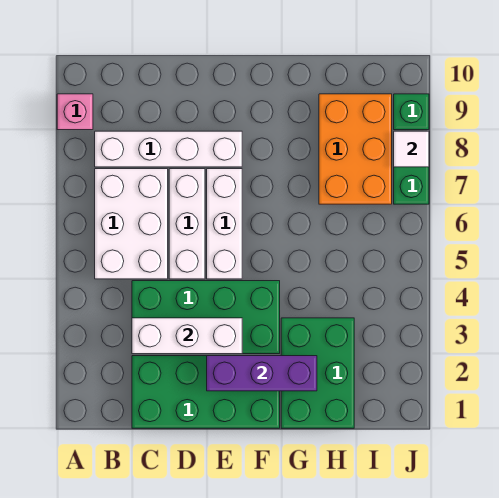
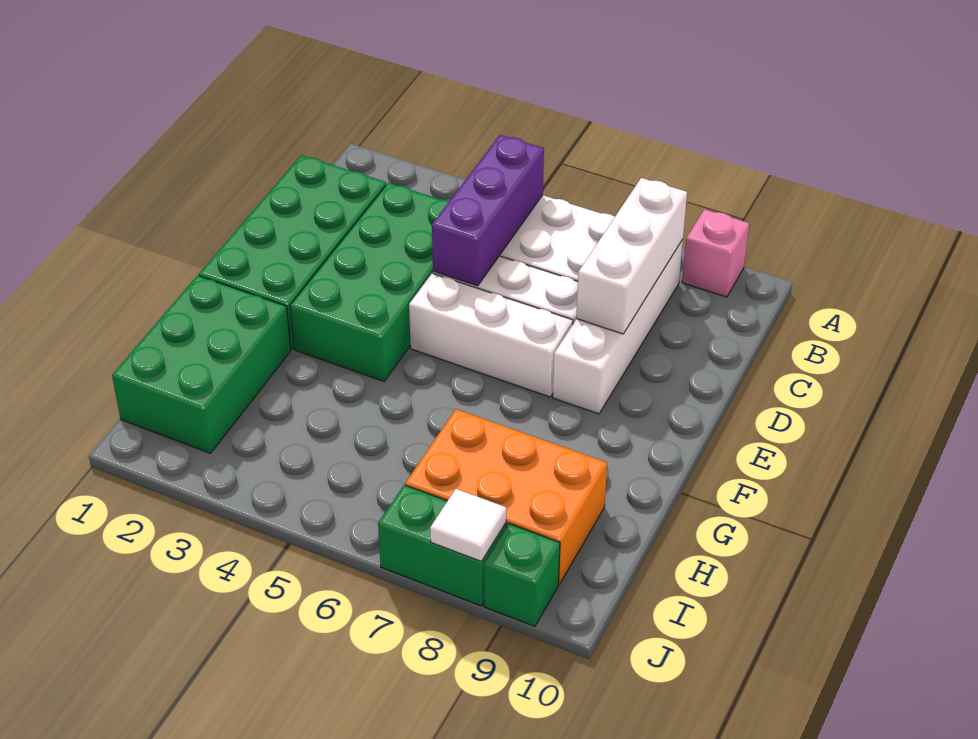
white brick C3:E3 level 2 -> white brick B8:D8 level 2
purple brick E2:G2 level 2 -> purple brick B5:D5 level 2
green brick G1:H3 level 1 -> green brick G1:I2 level 1

